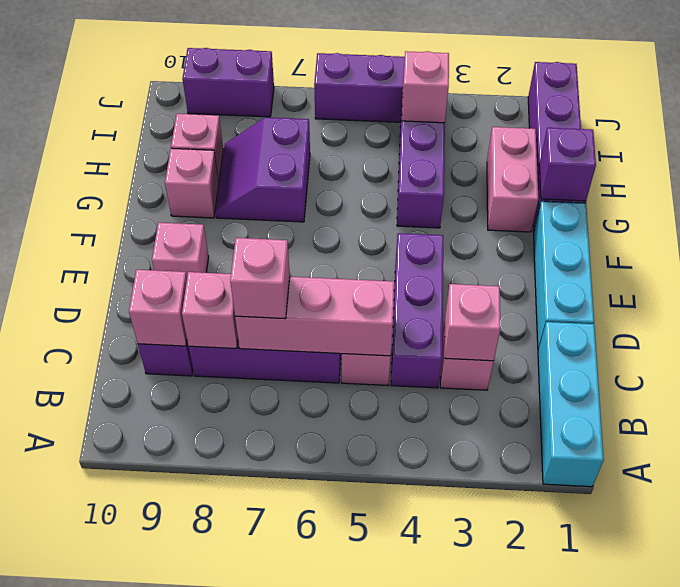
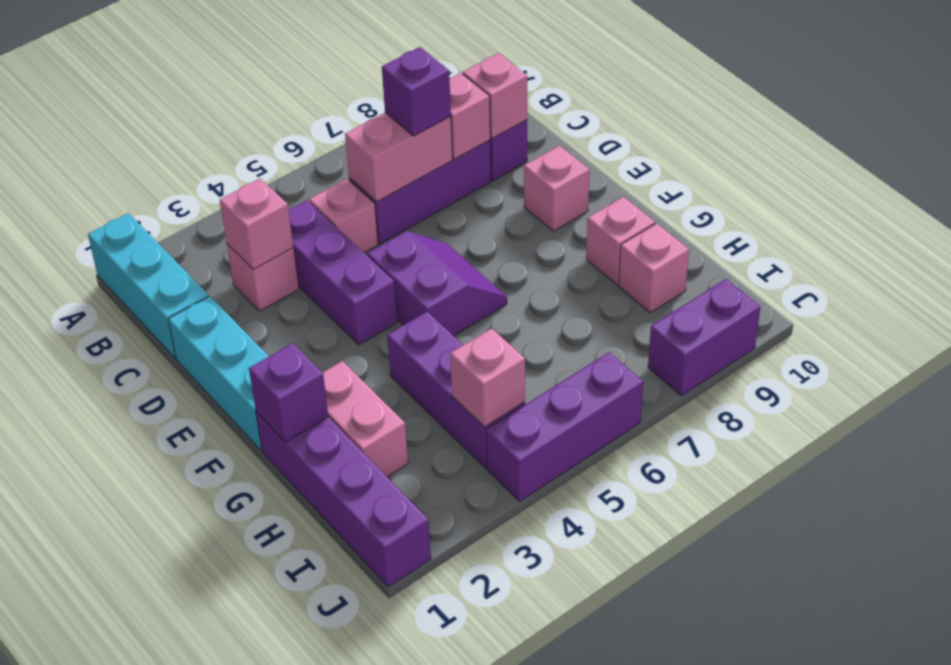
pink brick C5:C7 level 2 -> pink brick C6:C7 level 2
pink brick C7 level 3 -> purple brick C7 level 3
purple slope G7:H8 level 1 top 7 -> purple slope E5:F6 level 1 top 5

